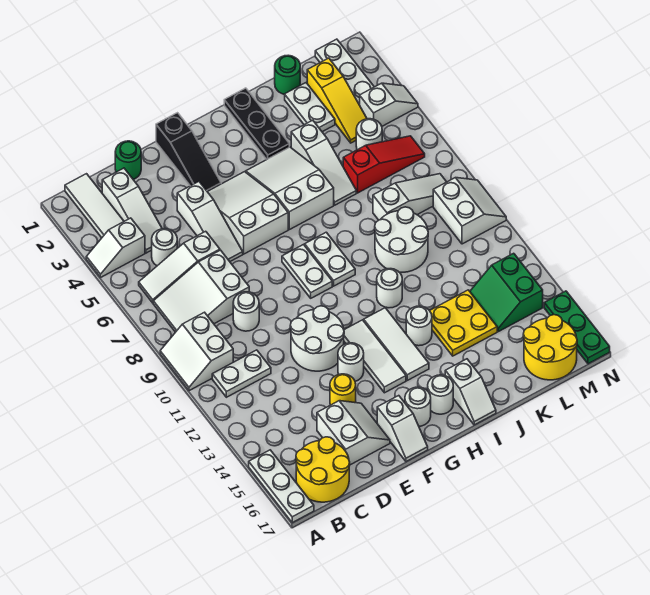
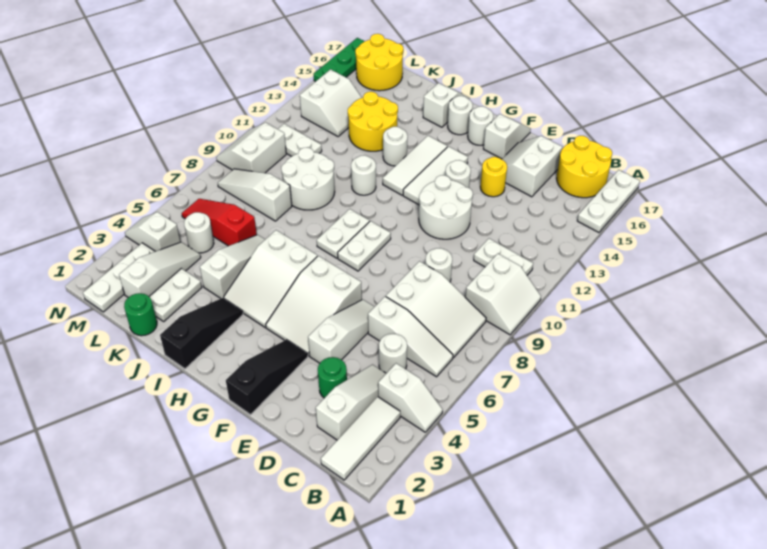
green round brick D1 level 1 -> green round brick D3 level 1
black plate I1:I3 level 1 -> black slope I1:I3 level 1 top 1
yellow plate J13:K14 level 1 -> yellow round brick J13:K14 level 1
yellow slope L2:L4 level 1 top 2 -> white slope L2:L4 level 1 top 2
none -> white plate L11:M11 level 1
green slope L13:M14 level 1 top M -> white slope L13:M14 level 1 top M

